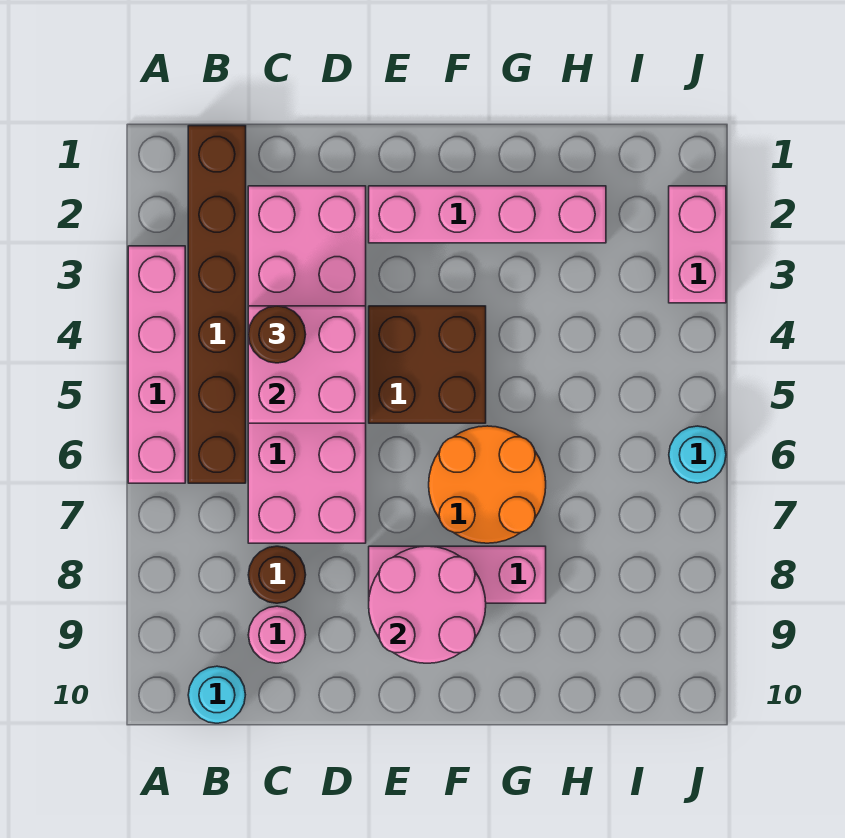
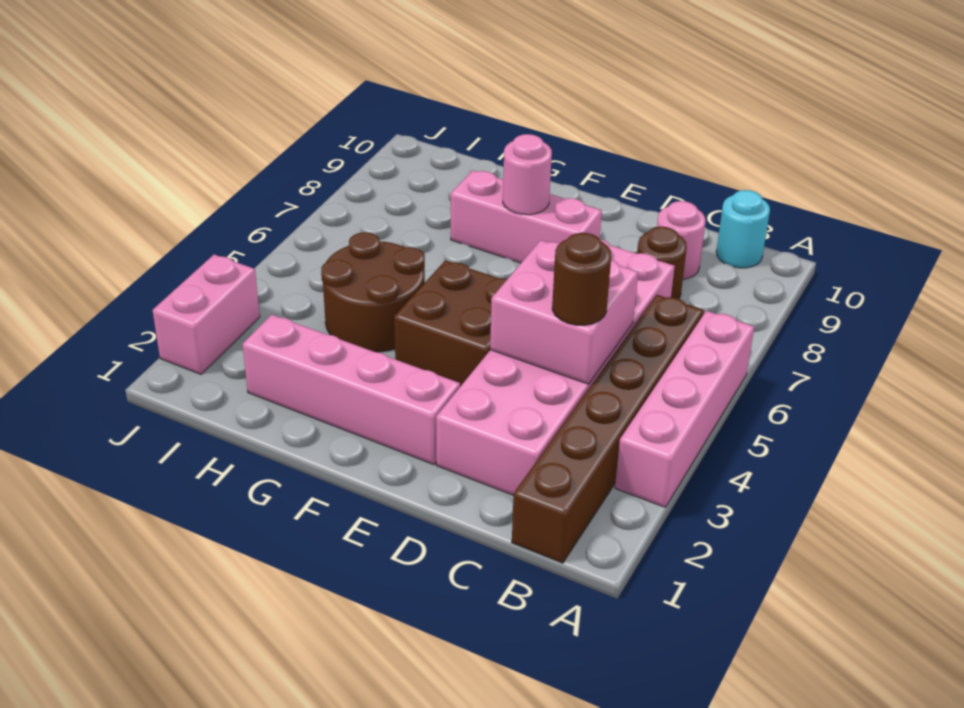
pink round brick E8:F9 level 2 -> pink round brick F8 level 2
orange round brick F6:G7 level 1 -> none
none -> brown round brick G4:H5 level 1
cyan round brick J6 level 1 -> none

